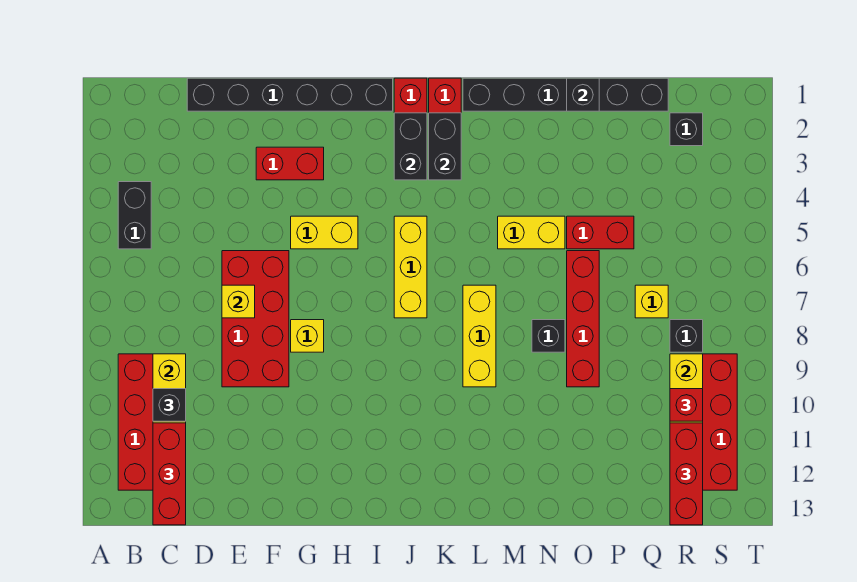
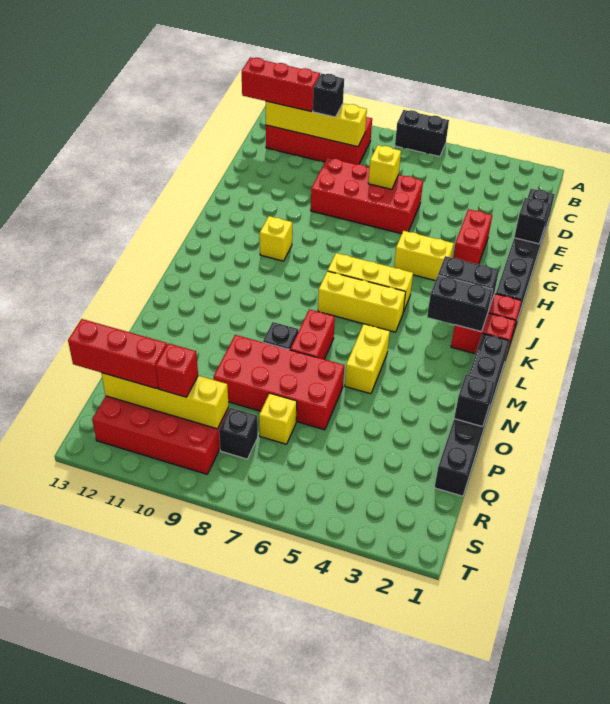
black brick B4:B5 level 1 -> black brick A6:A7 level 1
yellow brick G5:H5 level 1 -> yellow brick H4:H5 level 1
yellow brick G8 level 1 -> yellow brick I10 level 1
yellow brick L7:L9 level 1 -> yellow brick K5:K7 level 1
red brick O5:P5 level 1 -> red brick M7:N7 level 1
red brick O6:O9 level 1 -> red brick O6:P9 level 1
black brick R2 level 1 -> black brick F1 level 2

